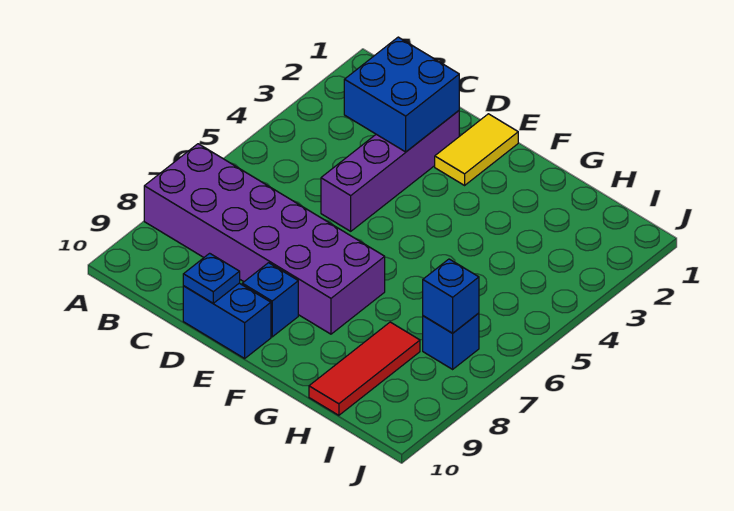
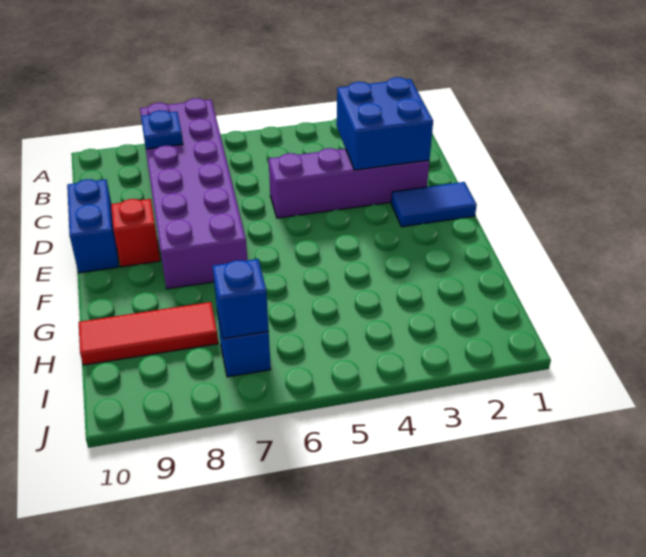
blue plate D10 level 2 -> blue plate B8 level 2
yellow tile E1:E2 level 1 -> blue tile E1:E2 level 1
blue brick E9 level 1 -> red brick E9 level 1

